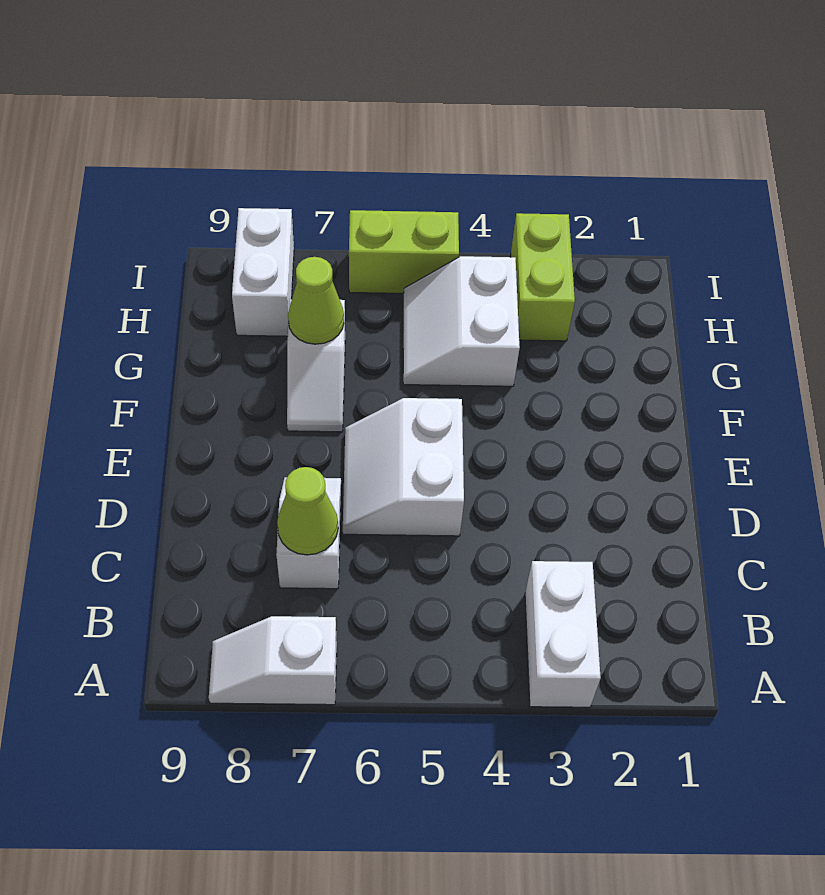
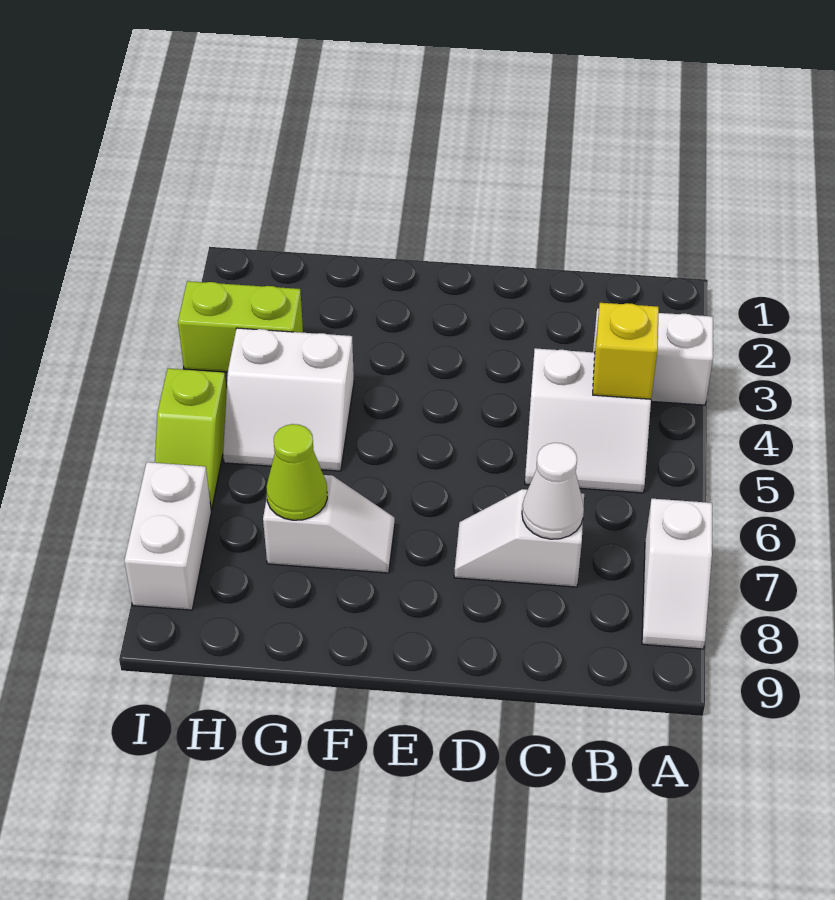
none -> yellow brick B4 level 2
lime cone C7 level 2 -> white cone C7 level 2
white slope D5:E6 level 1 top 5 -> white slope B4:C5 level 1 top 4
white brick H8:I8 level 1 -> white brick I7:I8 level 1
lime brick I5:I6 level 1 -> lime slope I5:I6 level 1 top 5

